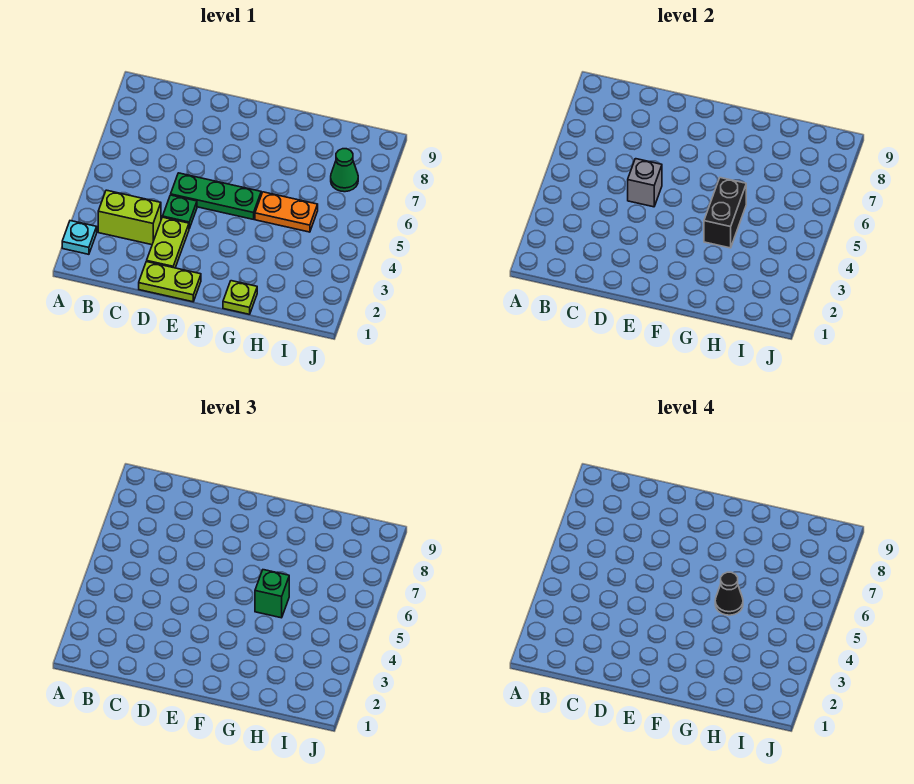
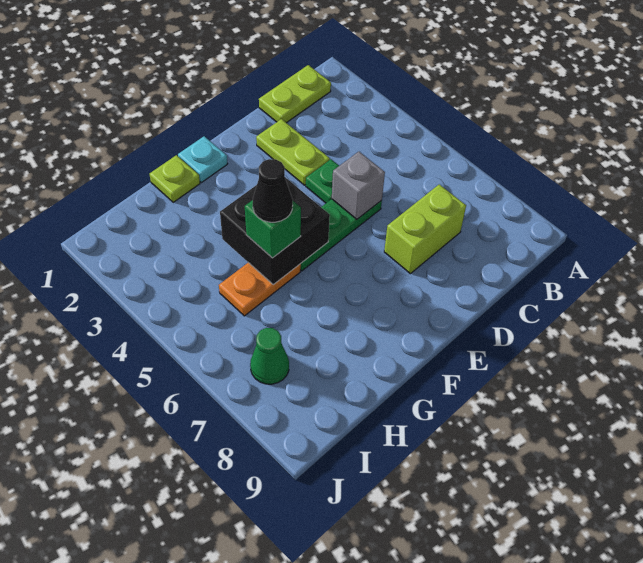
cyan plate A2 level 1 -> cyan plate F1 level 1
lime brick B3:C3 level 1 -> lime brick C7:D7 level 1
lime plate D1:E1 level 1 -> lime plate B1:C1 level 1
black brick G4:G5 level 2 -> black brick F4:G5 level 2

